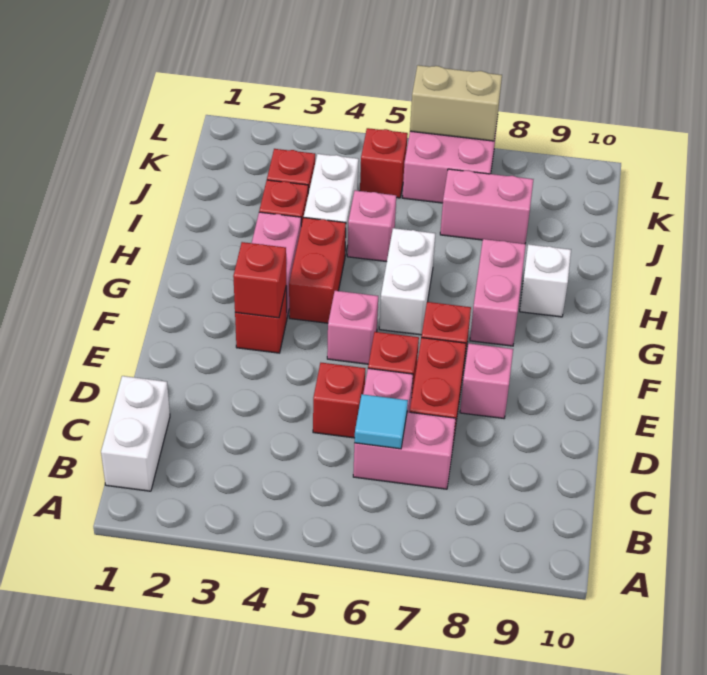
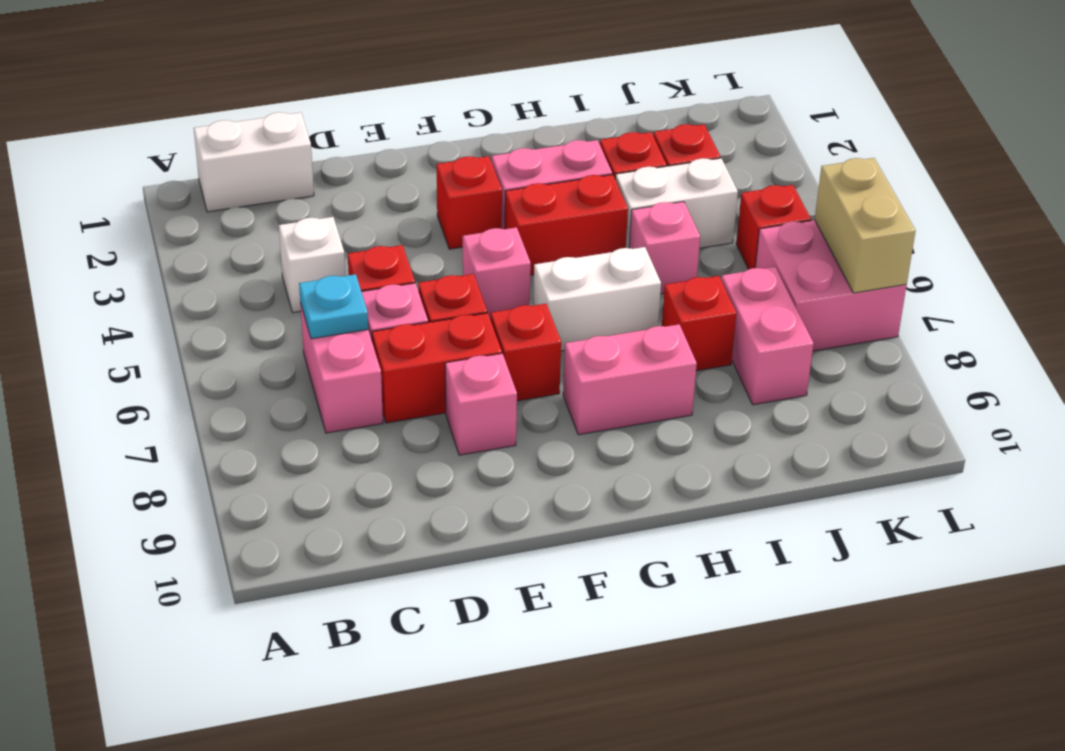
cyan tile C6 level 2 -> cyan plate C6 level 2
red brick F3 level 2 -> red brick I7 level 1
white brick H9 level 1 -> white brick C4 level 1

